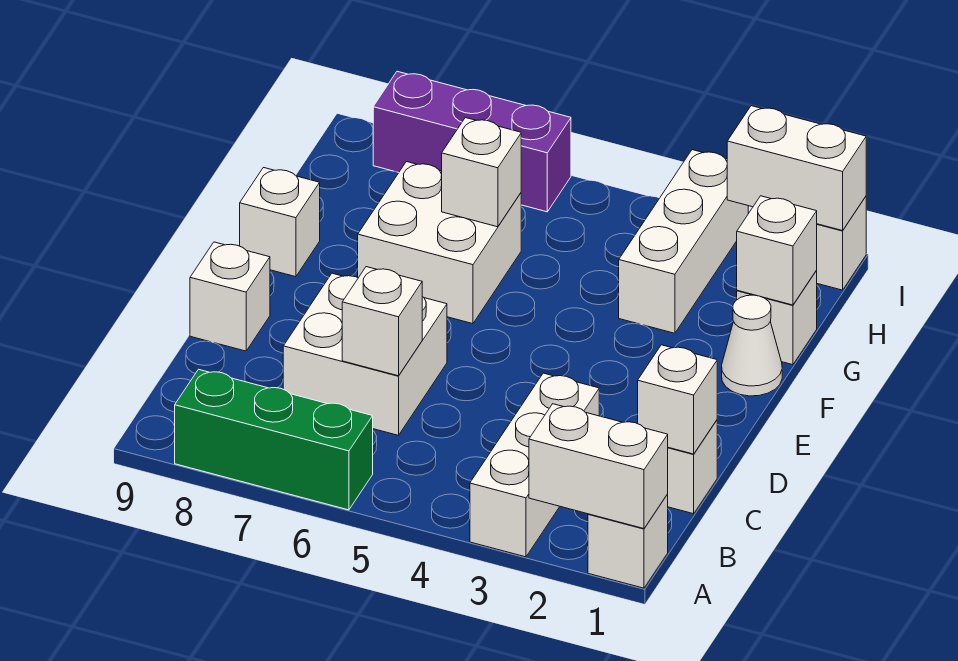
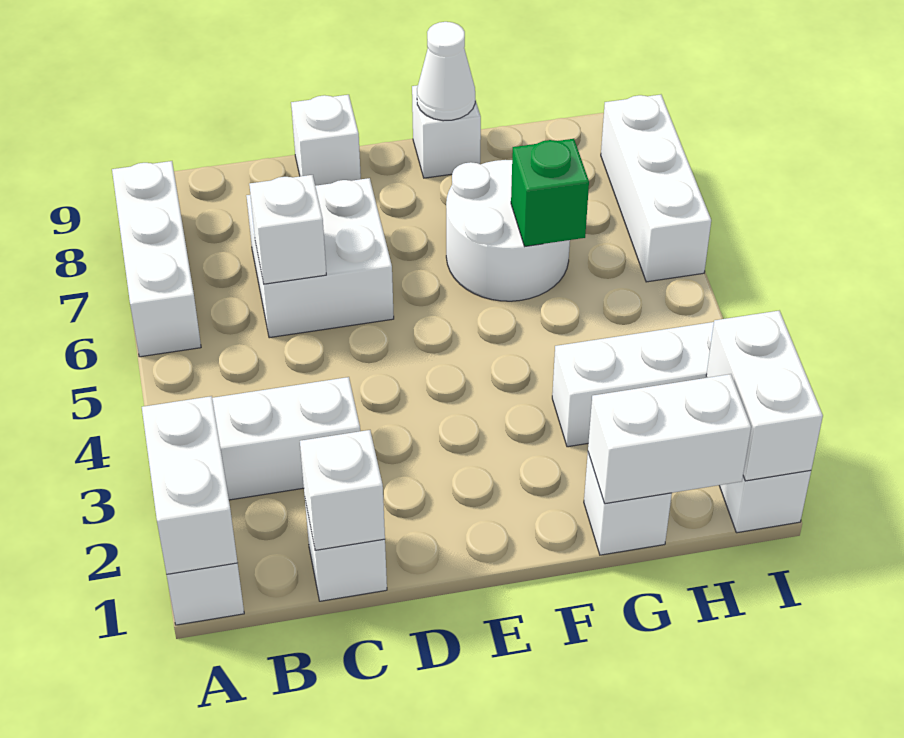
green brick A6:A8 level 1 -> white brick A6:A8 level 1
white cone F1 level 1 -> white cone F9 level 2
white brick F6:G7 level 1 -> white round brick F6:G7 level 1
white brick G1 level 2 -> white brick G1:H1 level 2
white brick G6 level 2 -> green brick G6 level 2
purple brick I6:I8 level 1 -> white brick I6:I8 level 1

